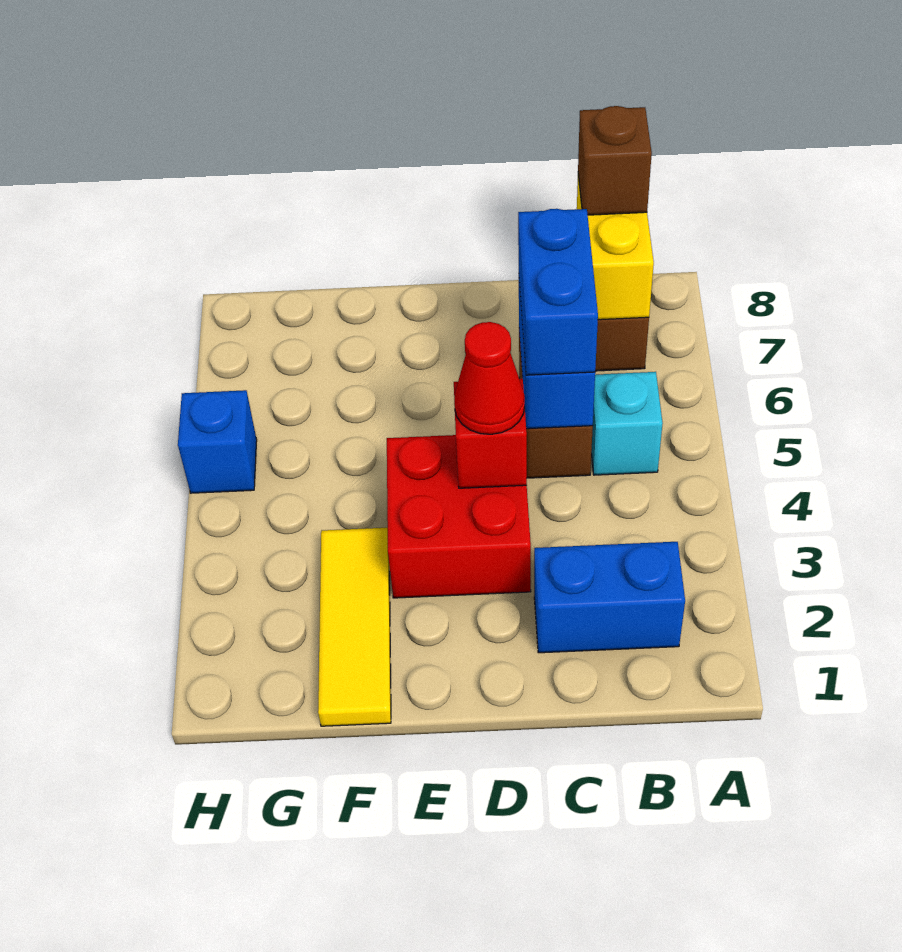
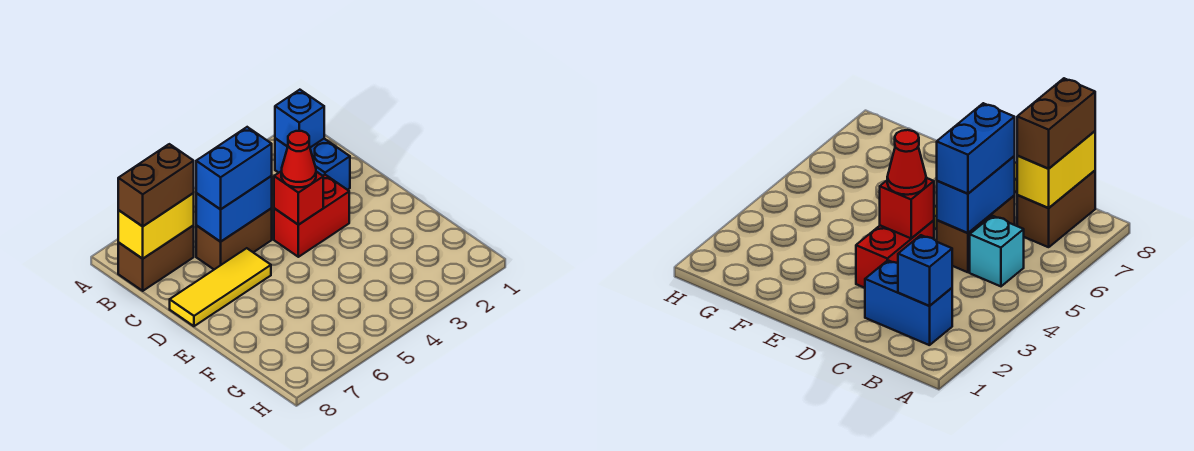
brown brick B8 level 3 -> brown brick B7:B8 level 3
red brick D3:E4 level 1 -> red brick D3:D4 level 1
yellow tile F1:F3 level 1 -> yellow tile D6:D8 level 1
blue brick H5 level 1 -> blue brick B2 level 2

